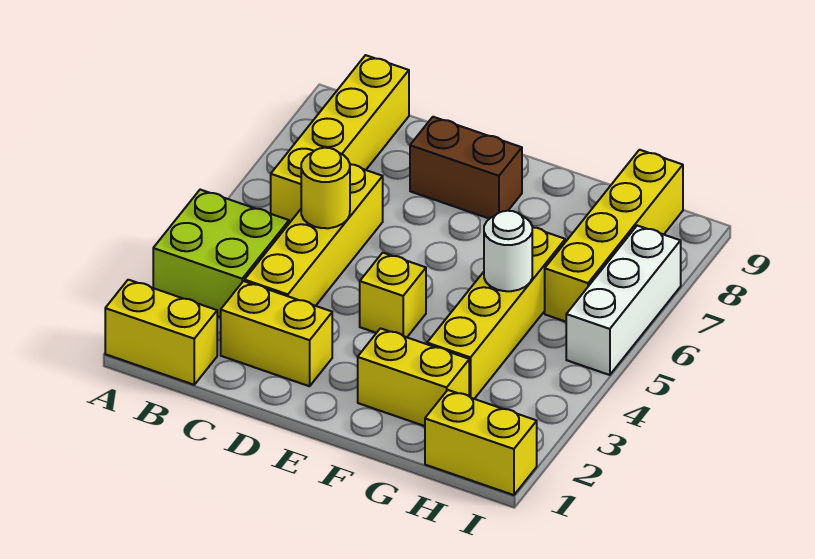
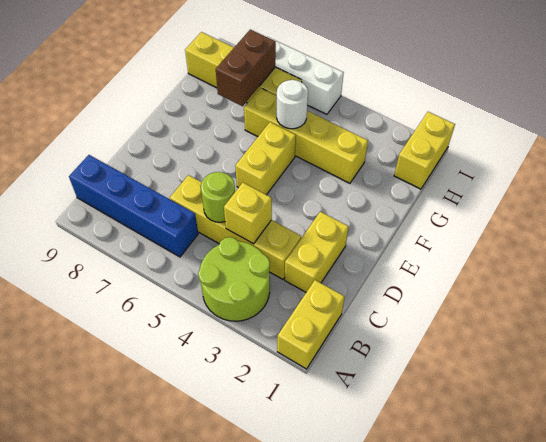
lime brick A3:B4 level 1 -> lime round brick A3:B4 level 1
yellow brick B6:B9 level 1 -> blue brick B6:B9 level 1
yellow round brick C5 level 2 -> lime round brick C5 level 2
brown brick D8:E8 level 1 -> brown brick G7:H7 level 2
yellow brick E4 level 1 -> yellow brick C4 level 2
yellow brick F2:G2 level 1 -> yellow brick E5:F5 level 1

